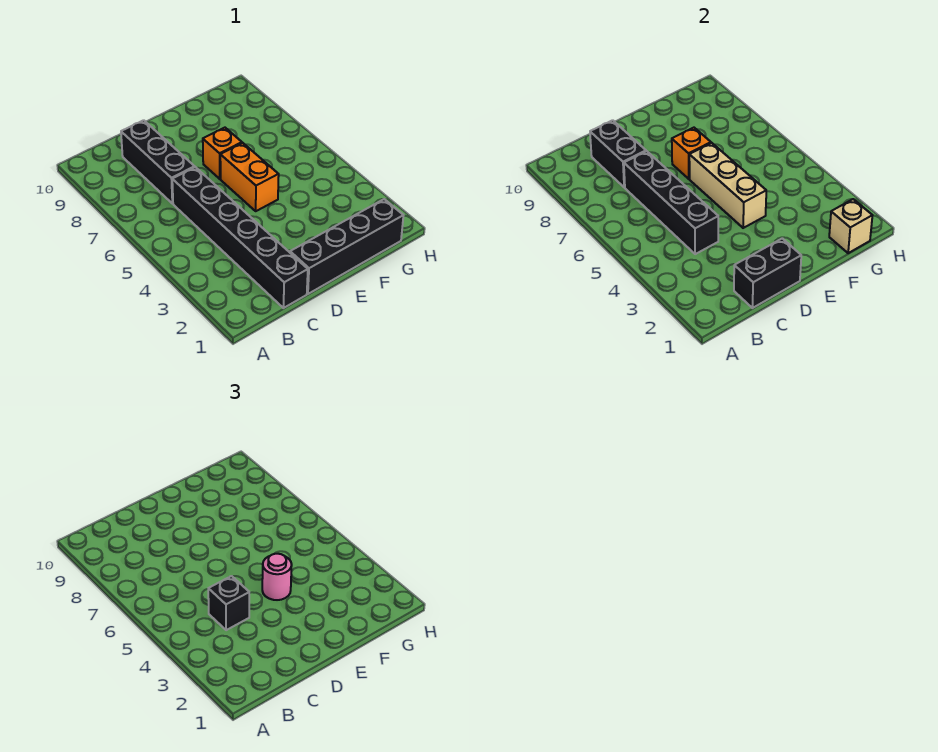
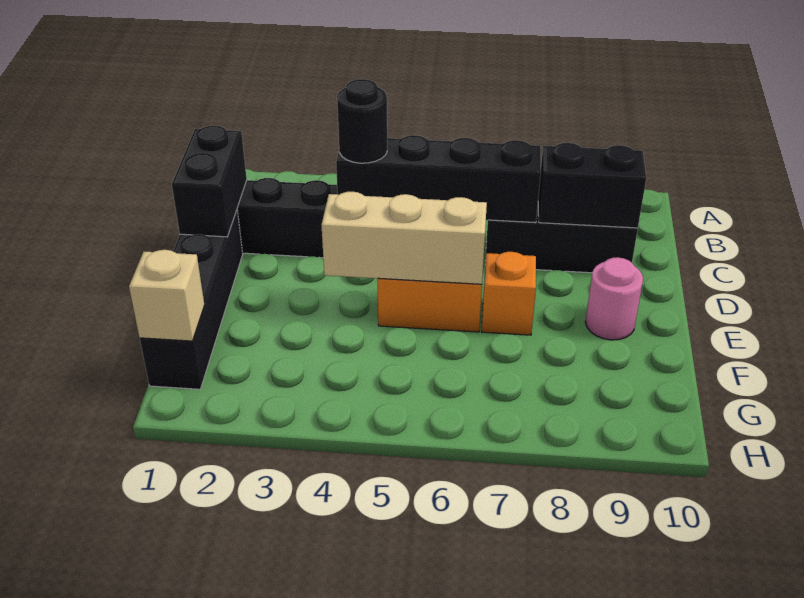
black brick C4 level 3 -> black round brick C4 level 3
pink round brick E4 level 3 -> pink round brick E9 level 1
orange brick E7 level 2 -> none

